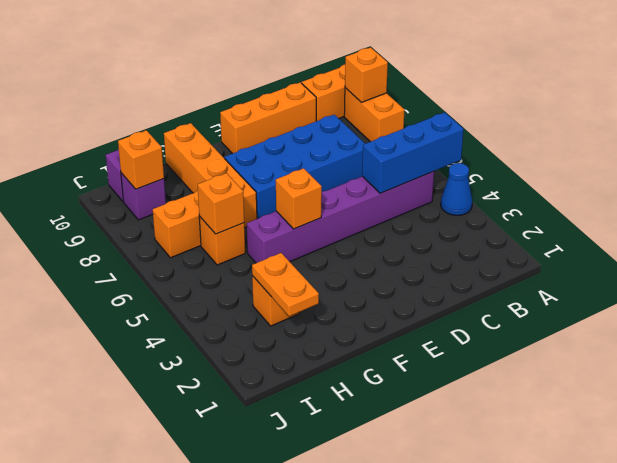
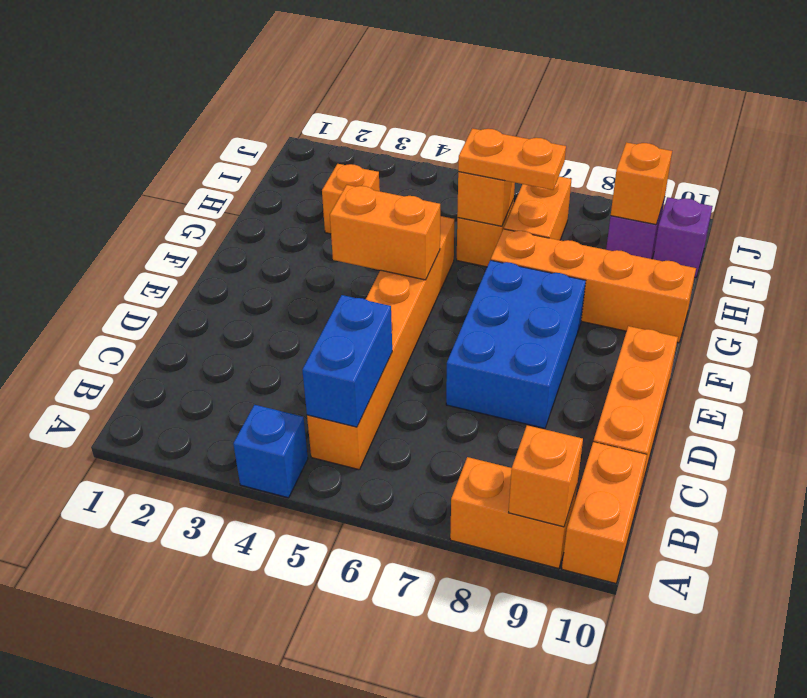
blue cone A4 level 1 -> blue brick A4 level 1
blue brick A5:C5 level 2 -> blue brick B5:C5 level 2
purple brick B5:G5 level 1 -> orange brick B5:G5 level 1
blue brick C7:F8 level 1 -> blue brick D7:F8 level 1
orange brick F5 level 2 -> orange brick F4:F5 level 2
orange plate H2:H3 level 2 -> orange plate H6:H7 level 3

